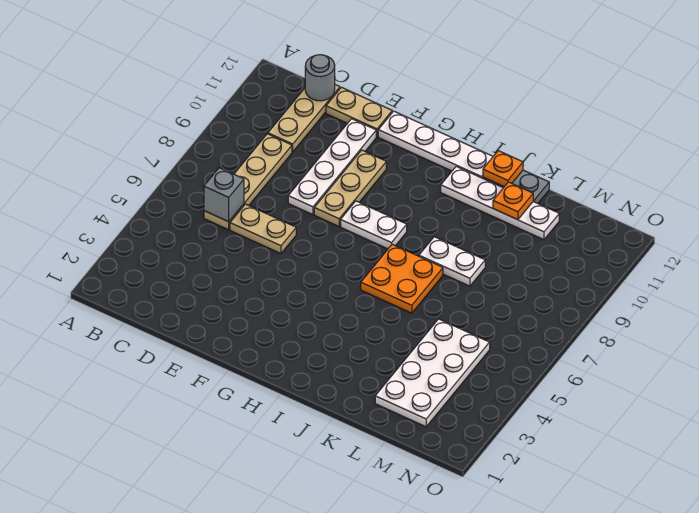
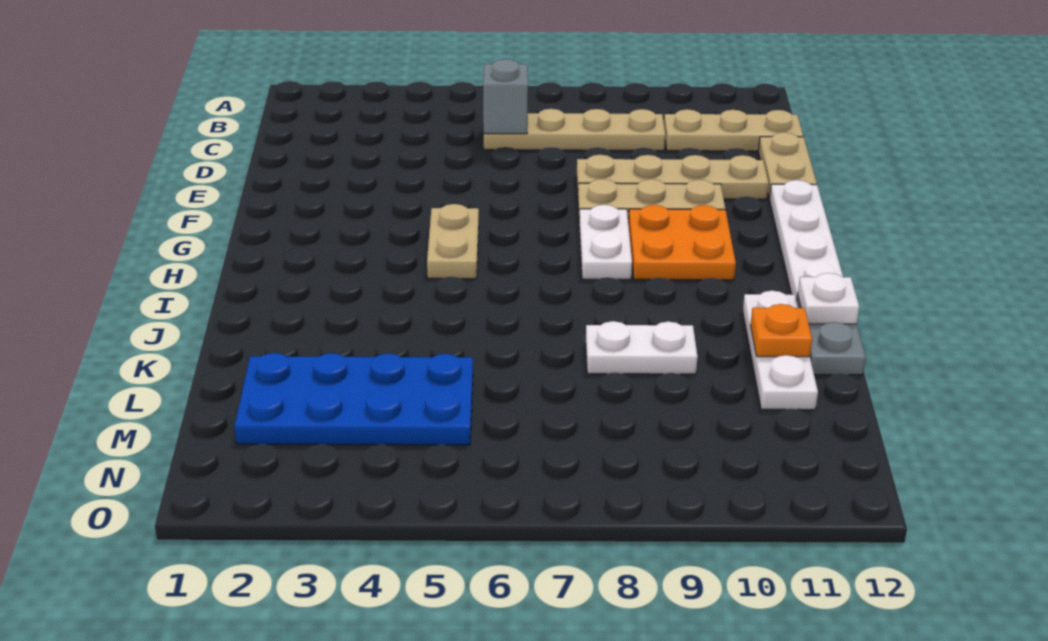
grey round brick C12 level 2 -> none
tan plate D6:E6 level 1 -> tan plate G5:H5 level 1
white plate E8:E11 level 1 -> tan plate E8:E11 level 1
orange plate I6:J7 level 1 -> orange plate G9:H10 level 1
white plate I11:L11 level 1 -> white plate J11:L11 level 1
white plate J8:K8 level 1 -> white plate K8:K9 level 1
orange plate J12 level 2 -> white plate J12 level 2
white plate L2:M5 level 1 -> blue plate L2:M5 level 1

